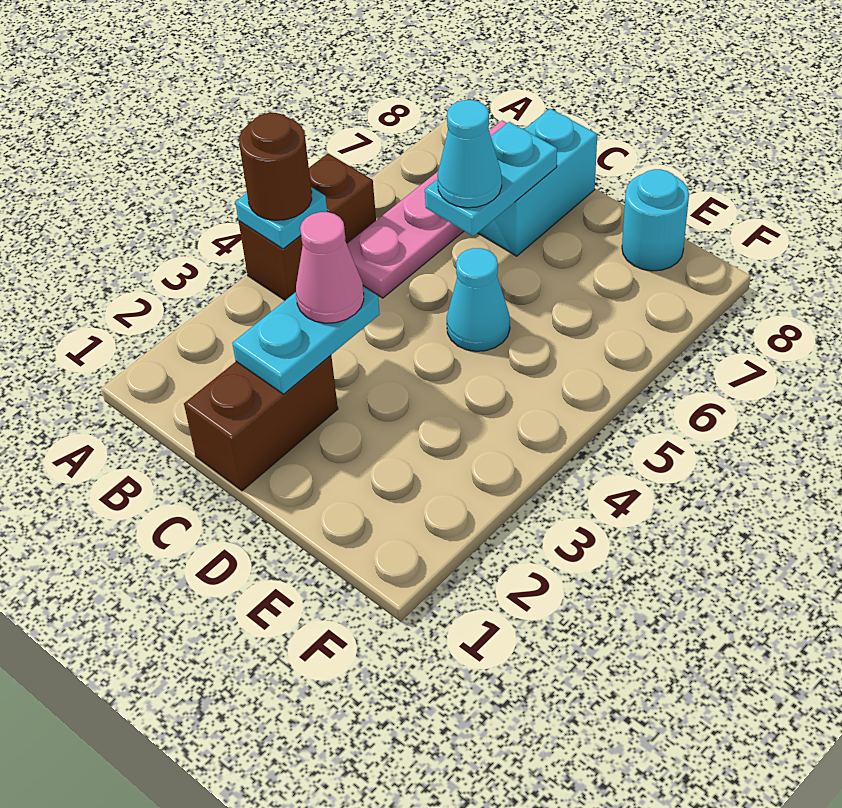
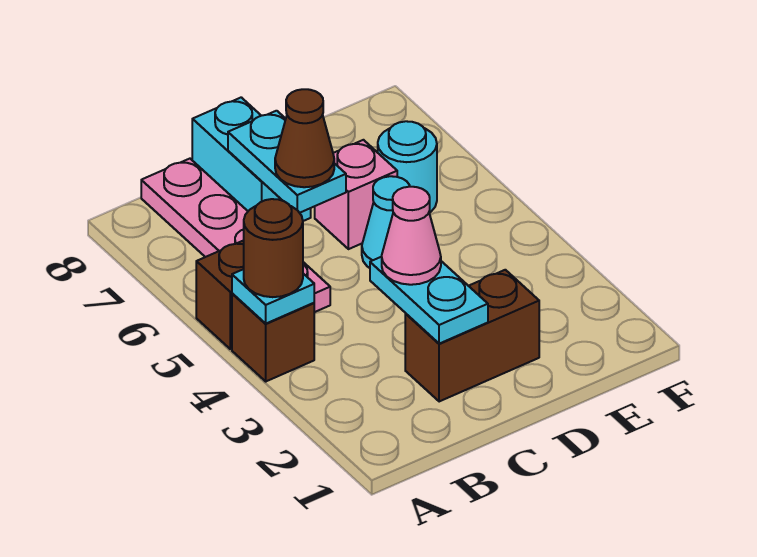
brown brick C1:C2 level 1 -> brown brick C2:D2 level 1
cyan cone C6 level 3 -> brown cone C6 level 3
none -> pink brick D6 level 1
cyan round brick E8 level 1 -> cyan round brick E6 level 1

